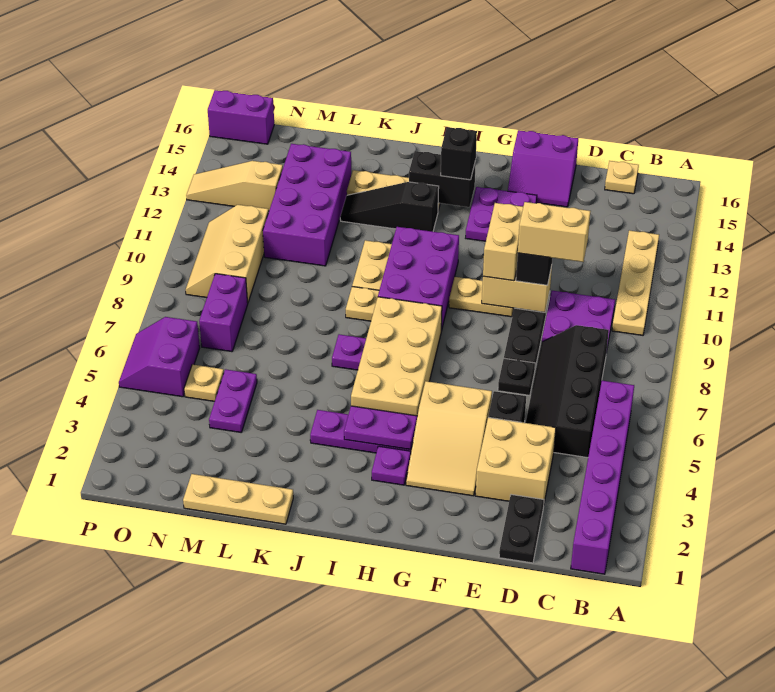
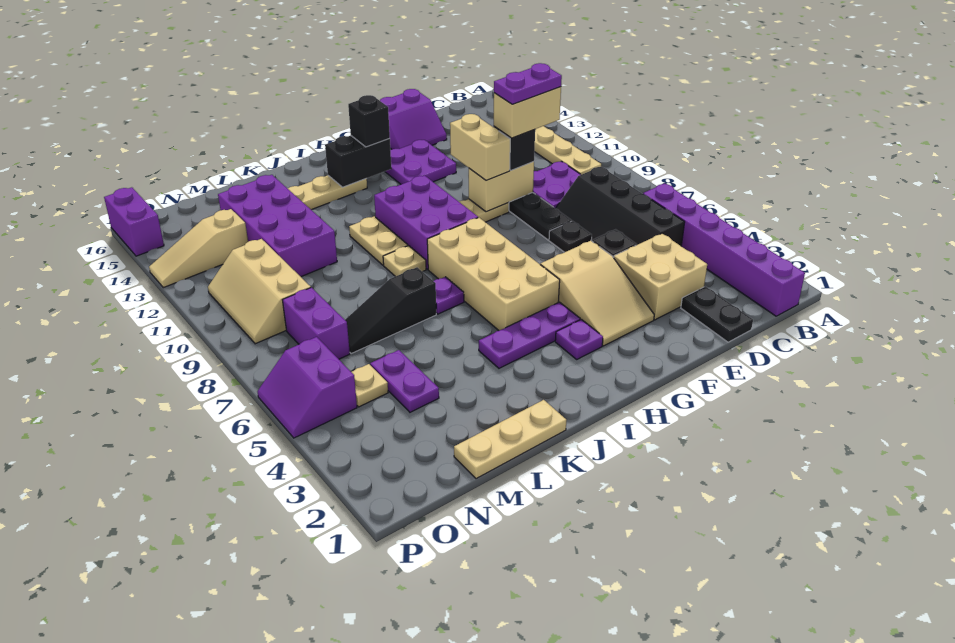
tan plate C16 level 1 -> none
purple plate H4:I4 level 2 -> purple plate D10:E10 level 5
black slope I13:K13 level 1 top I -> black slope K7:M7 level 1 top K
purple brick O16:P16 level 1 -> purple brick P15:P16 level 1

